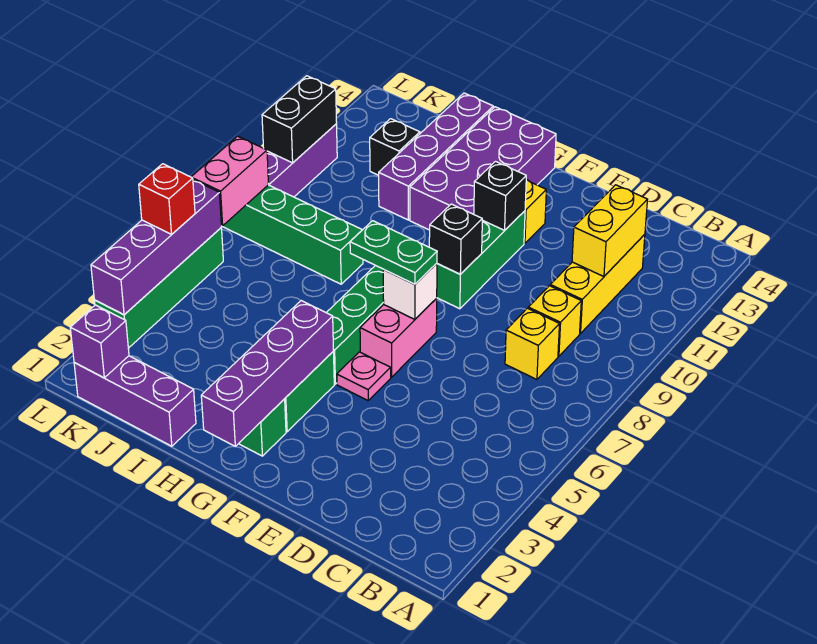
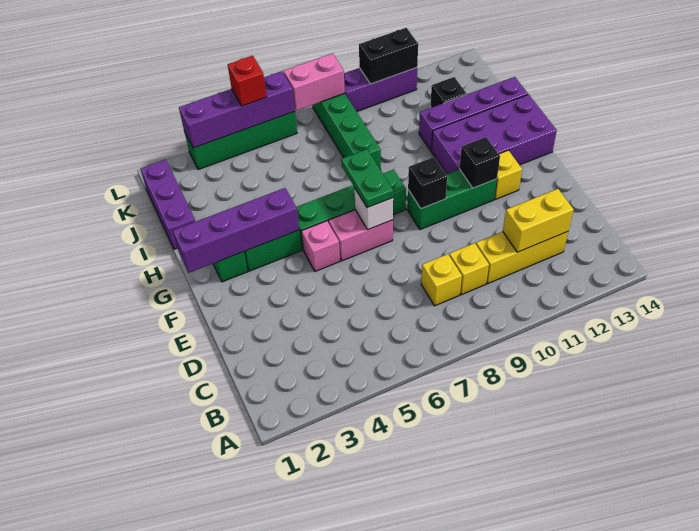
pink plate F5 level 1 -> pink brick F5 level 1
purple brick K1 level 2 -> none

